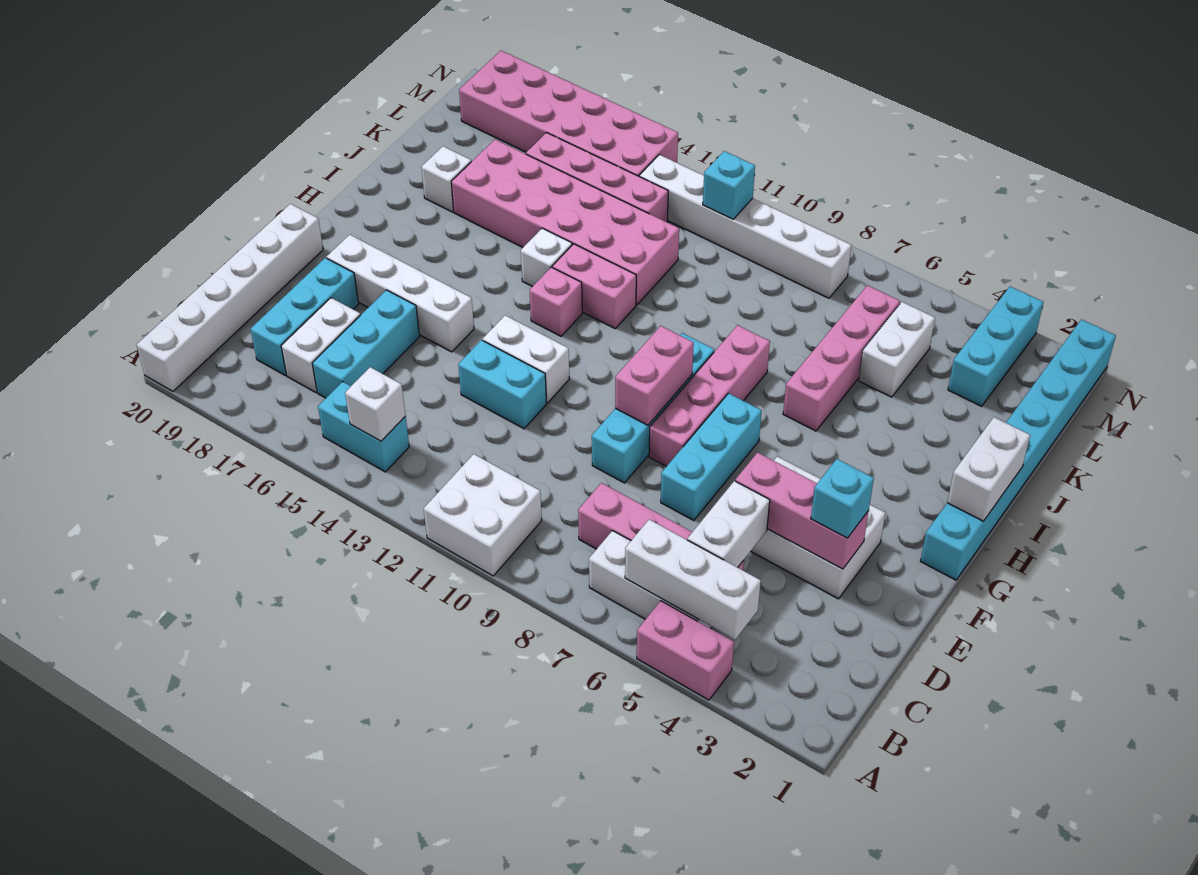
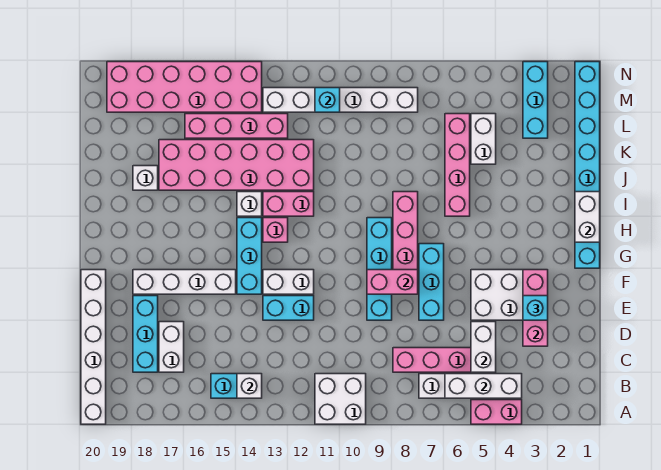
cyan brick C16:E16 level 1 -> cyan brick F14:H14 level 1
pink brick E3:E5 level 2 -> pink brick D3:F3 level 2
pink brick F9:G9 level 2 -> pink brick F8:F9 level 2

